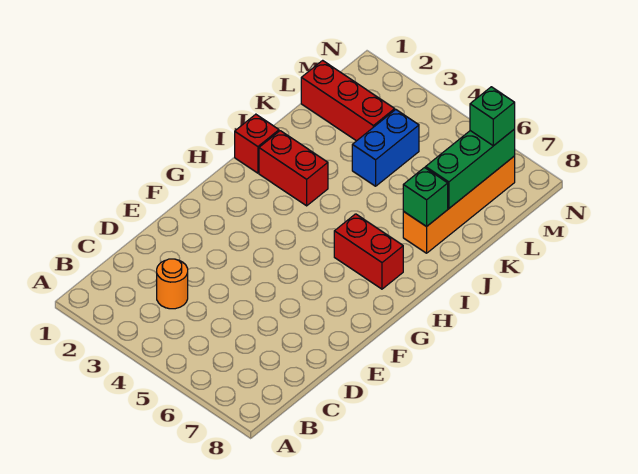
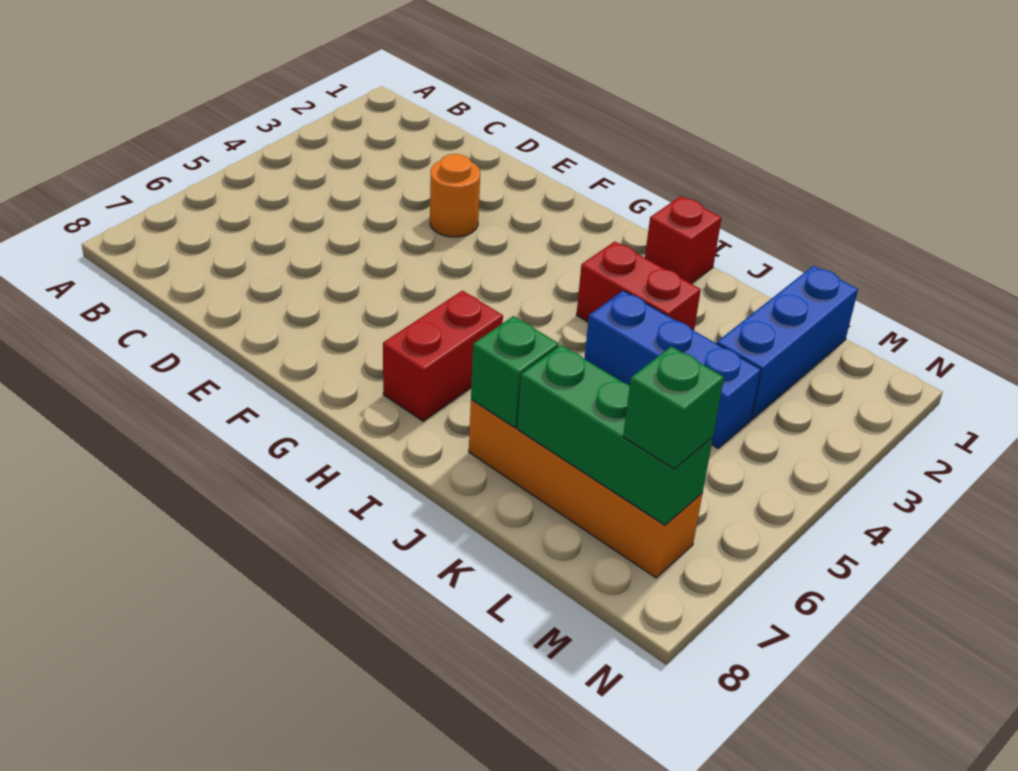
orange round brick C3 level 1 -> orange round brick E3 level 1
red brick I2:I3 level 1 -> red brick I3:J3 level 1
blue brick K4:L4 level 1 -> blue brick J4:L4 level 1
red brick L1:L3 level 1 -> blue brick L1:L3 level 1

